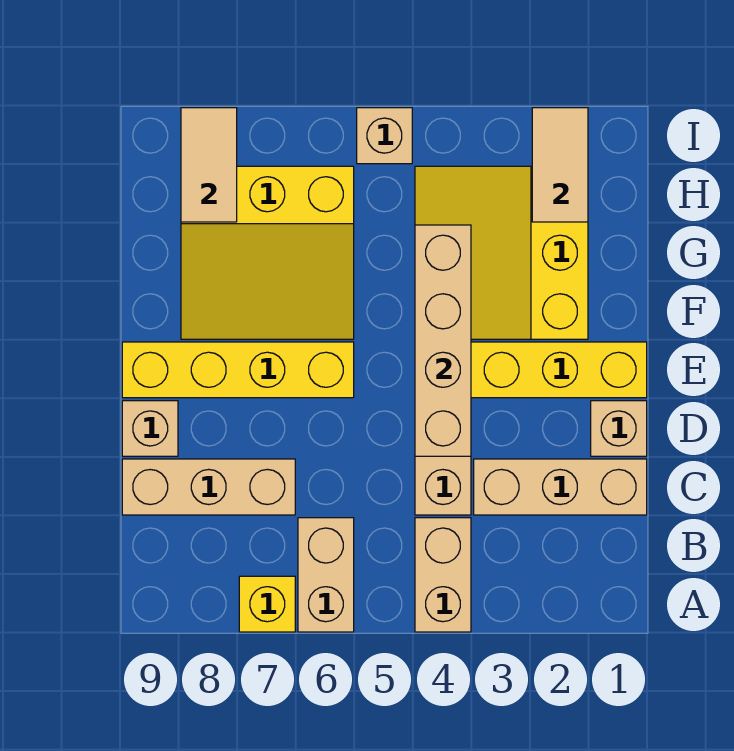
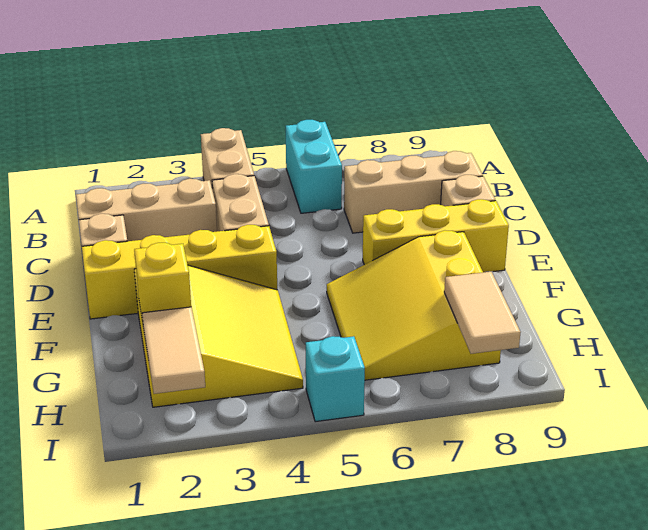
tan brick A6:B6 level 1 -> cyan brick A6:B6 level 1
yellow brick A7 level 1 -> yellow brick G2 level 2
tan brick D4:G4 level 2 -> none
yellow brick E6:E9 level 1 -> yellow brick E7:E9 level 1
yellow slope F6:H8 level 1 top H -> yellow slope F6:H8 level 1 top 8
tan brick I5 level 1 -> cyan brick I5 level 1

